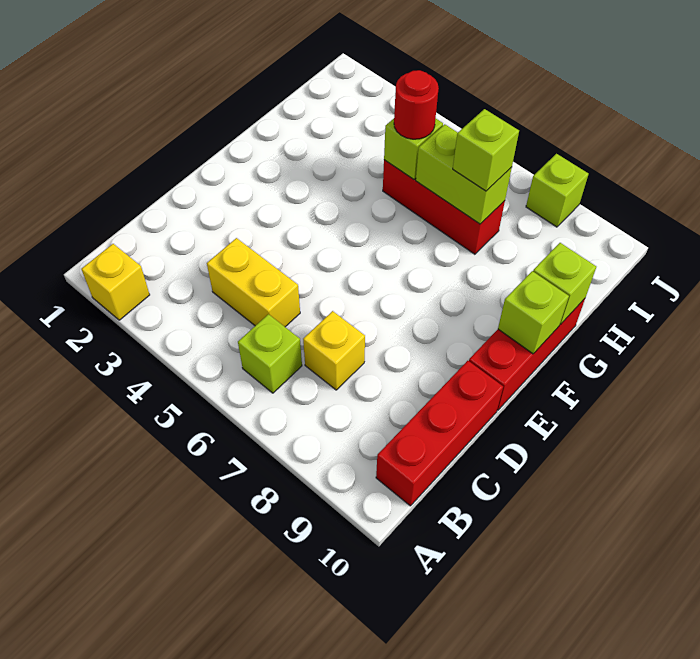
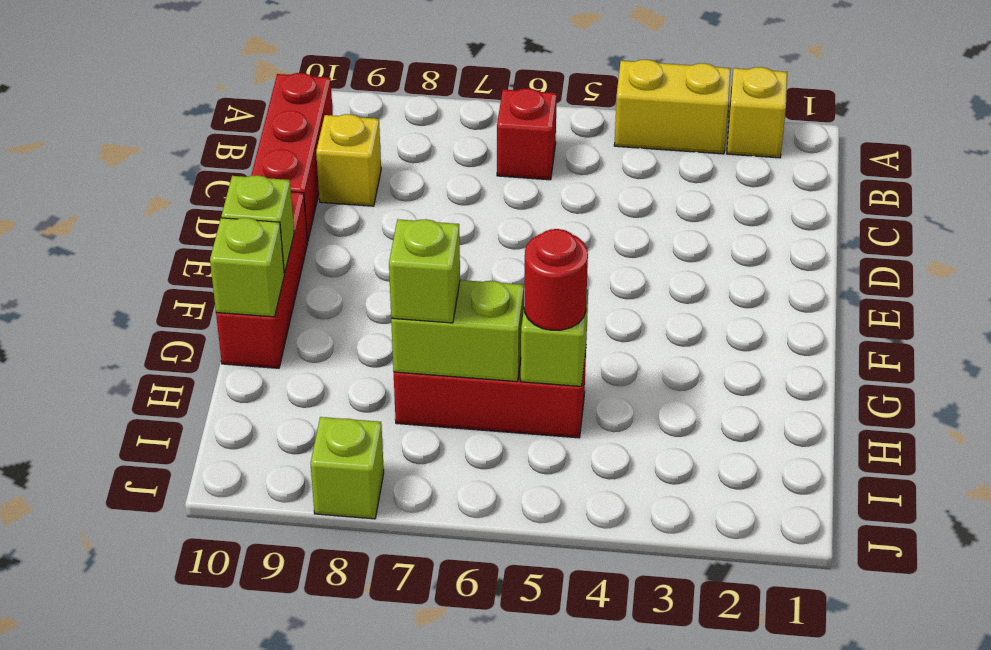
lime brick B6 level 1 -> red brick B6 level 1
yellow brick C4:C5 level 1 -> yellow brick A3:A4 level 1
yellow brick C7 level 1 -> yellow brick C9 level 1

